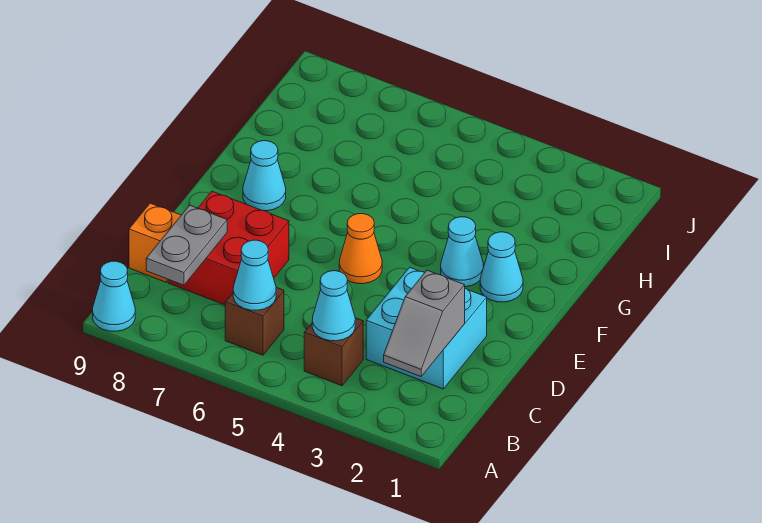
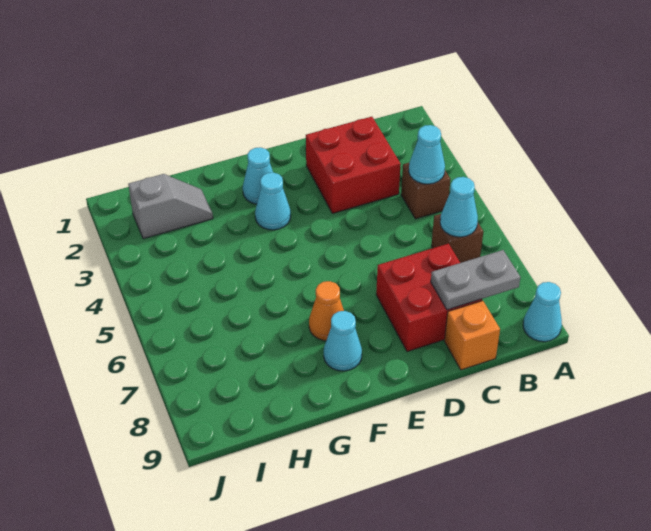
grey slope B2:C2 level 2 top C -> grey slope H2:I2 level 1 top I
cyan brick C2:D3 level 1 -> red brick C2:D3 level 1
orange cone E5 level 1 -> orange cone F7 level 1

